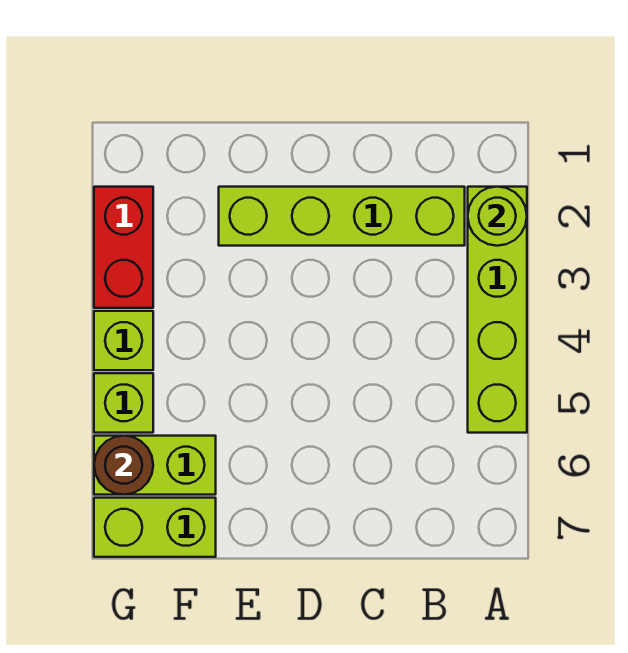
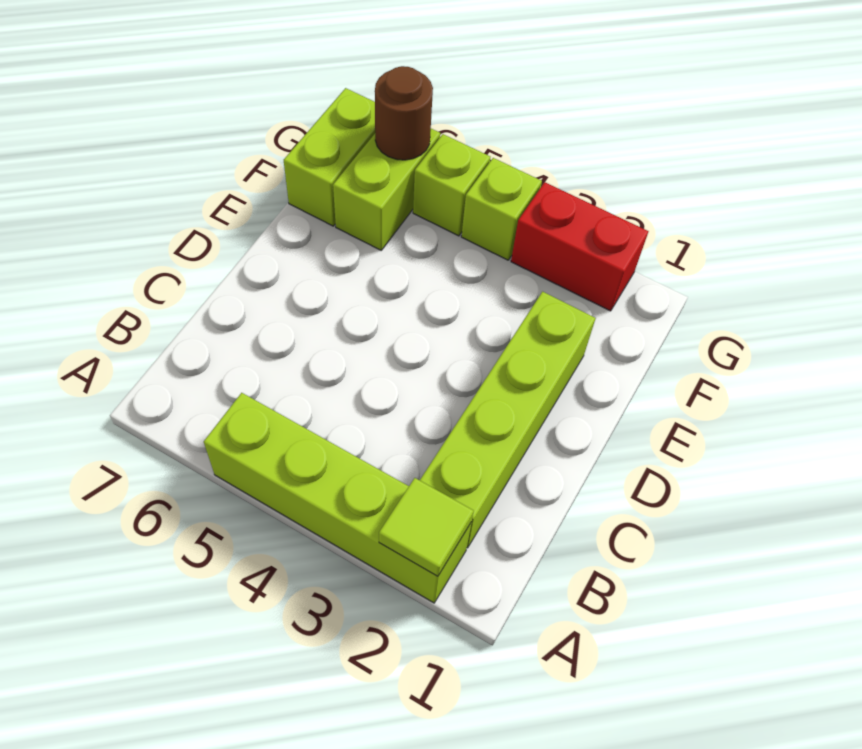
lime round brick A2 level 2 -> lime tile A2 level 2

